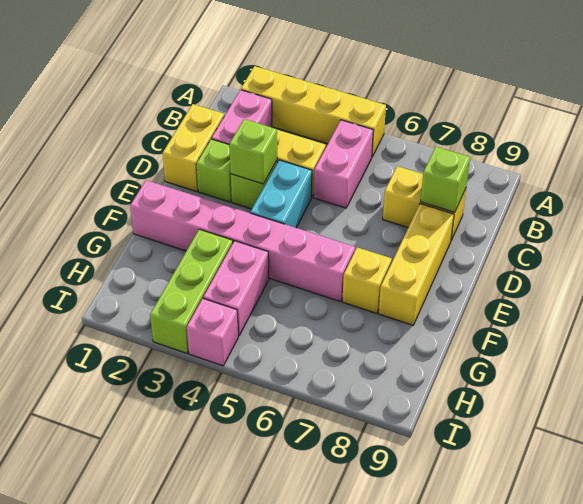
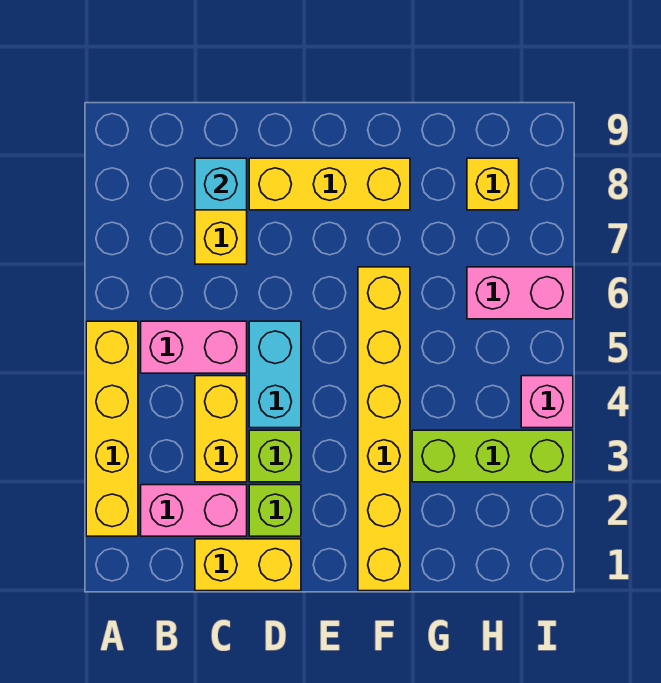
lime brick C8 level 2 -> cyan brick C8 level 2
lime brick D3 level 2 -> none
cyan brick D4:E4 level 1 -> cyan brick D4:D5 level 1
pink brick F1:F6 level 1 -> yellow brick F1:F6 level 1
yellow brick F7 level 1 -> yellow brick H8 level 1
pink brick G4:H4 level 1 -> pink brick H6:I6 level 1

